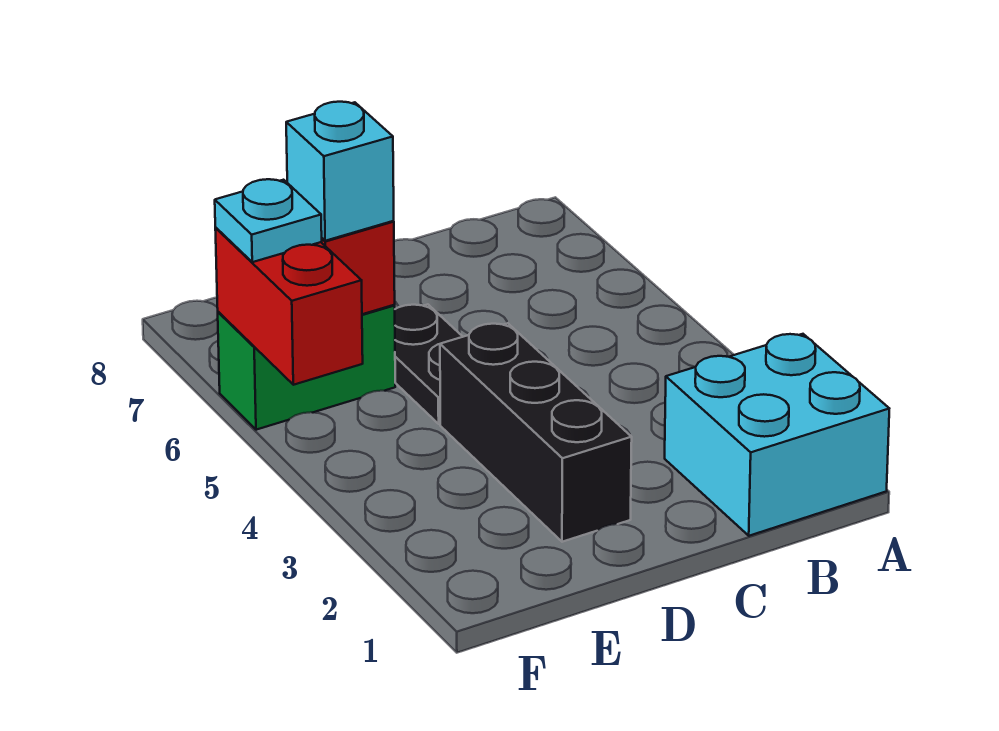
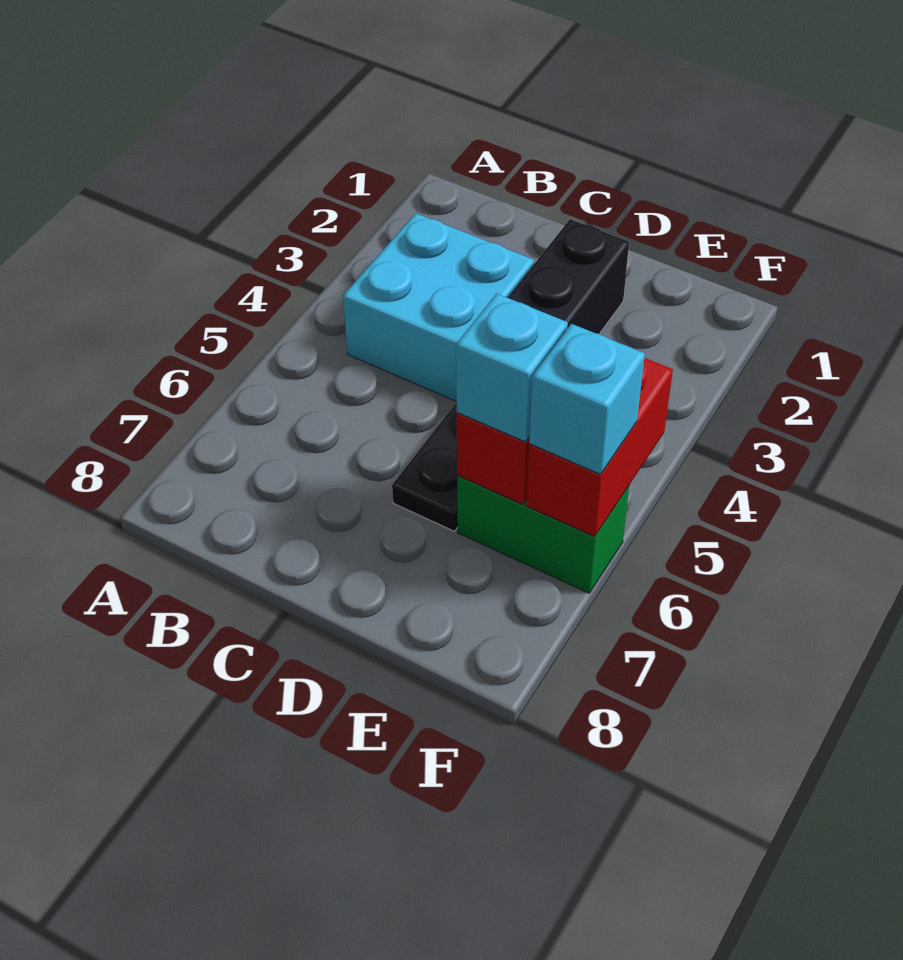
cyan brick A1:B2 level 1 -> cyan brick B3:C4 level 1
cyan plate F6 level 3 -> cyan brick F6 level 3

